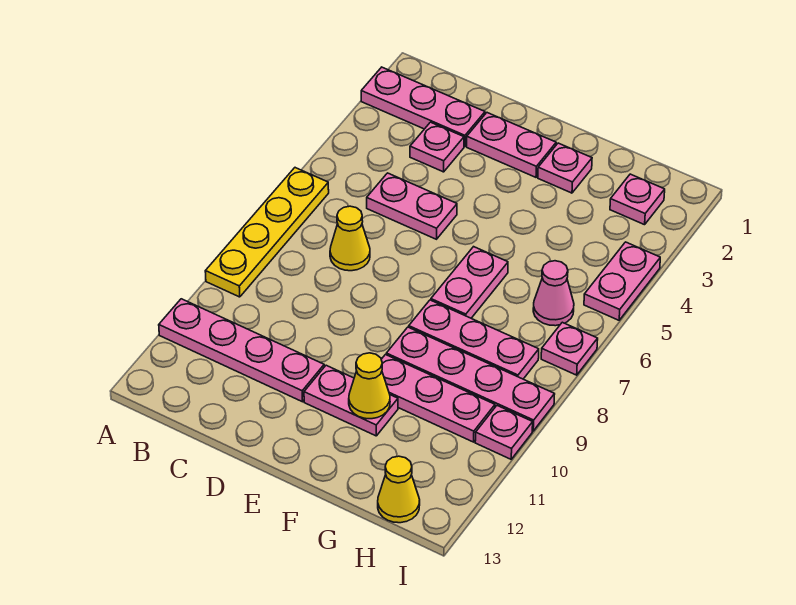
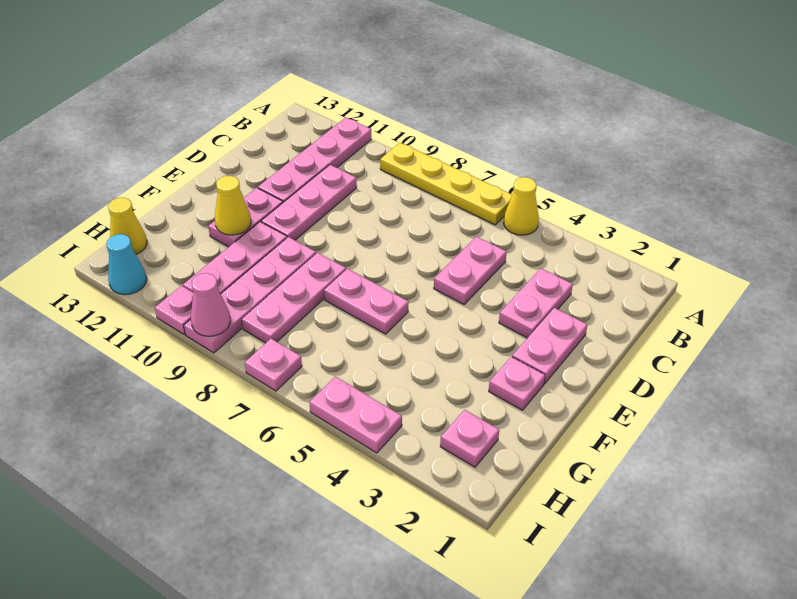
pink plate A2:C2 level 1 -> pink plate C10:E10 level 1
pink plate C3 level 1 -> pink plate C3:D3 level 1
yellow cone C7 level 1 -> yellow cone A5 level 1
pink cone H6 level 1 -> pink cone I9 level 2
none -> cyan cone I12 level 1

